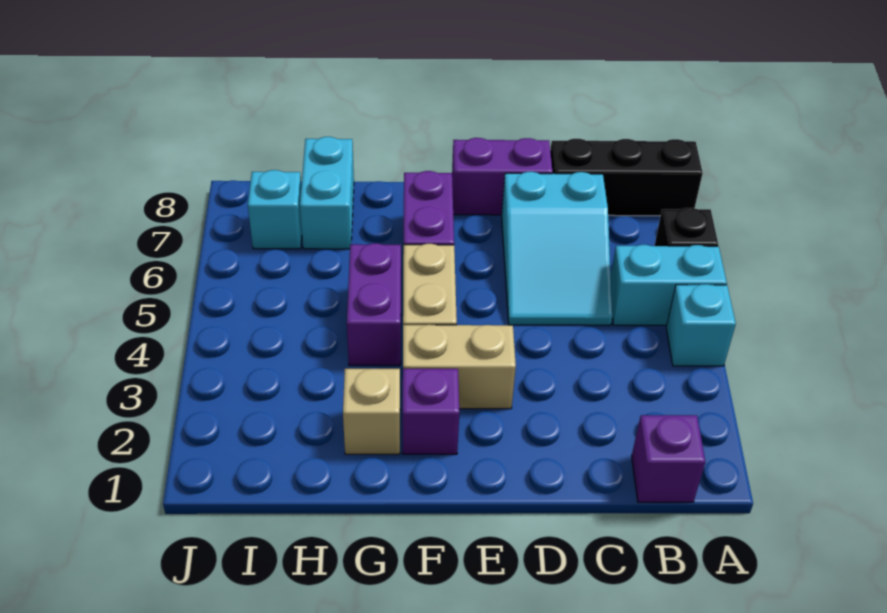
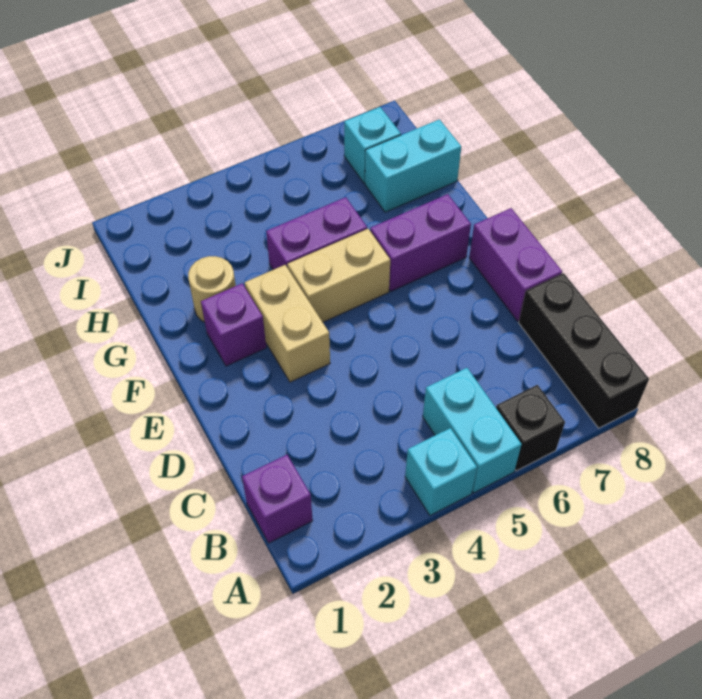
cyan slope C5:D7 level 1 top 7 -> none
tan brick G2 level 1 -> tan round brick G2 level 1

